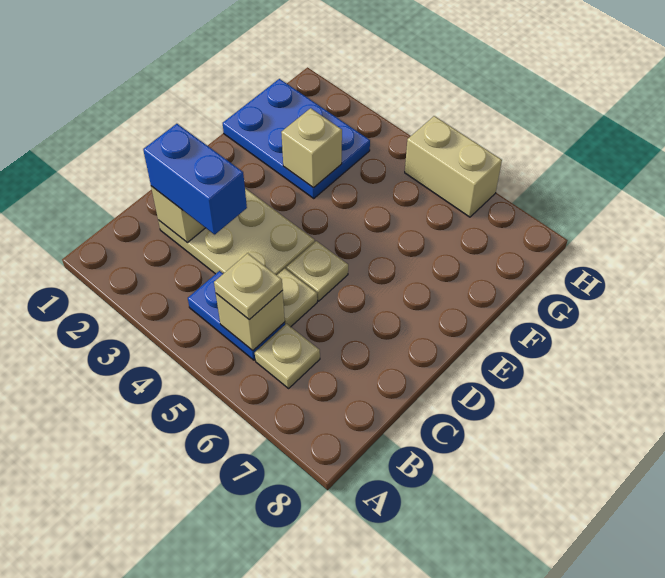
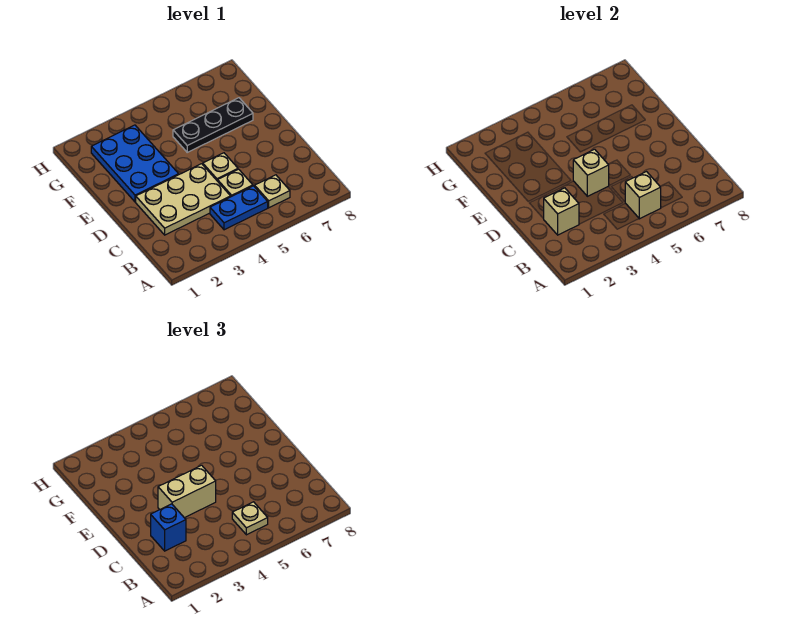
blue brick C2:C3 level 3 -> blue brick C2 level 3
blue plate F1:G3 level 1 -> blue plate E2:G3 level 1
tan brick F3 level 2 -> tan brick D4 level 2
none -> black plate F5:F7 level 1
tan brick H5:H6 level 1 -> tan brick D3:D4 level 3

